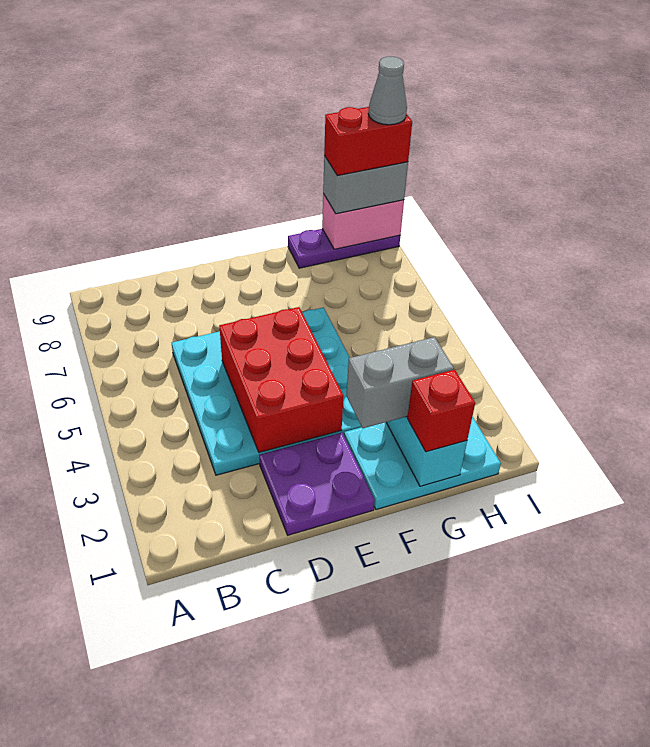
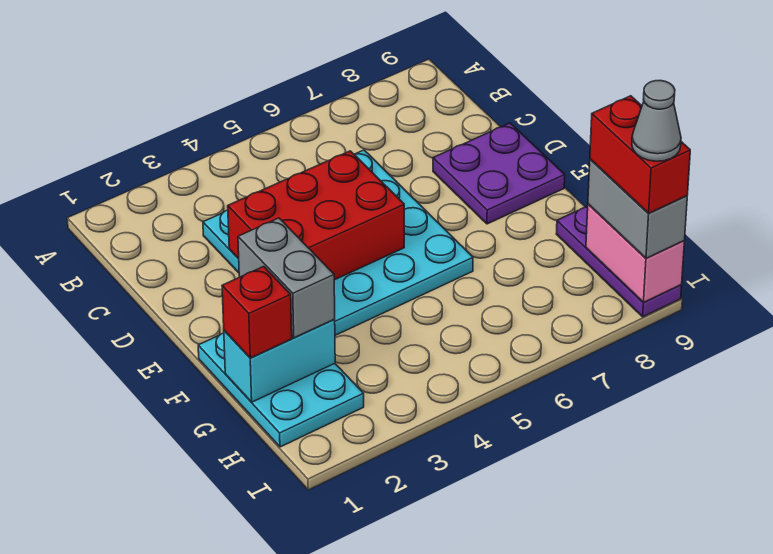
purple plate D1:E2 level 1 -> purple plate D8:E9 level 1

